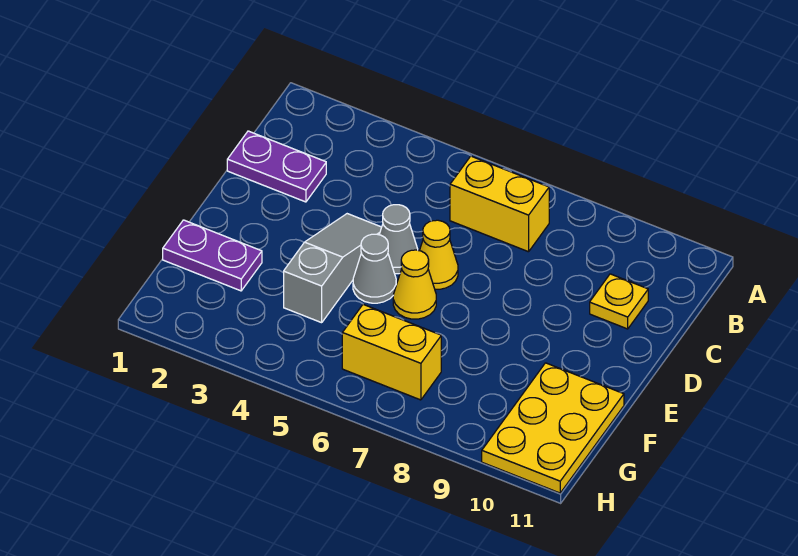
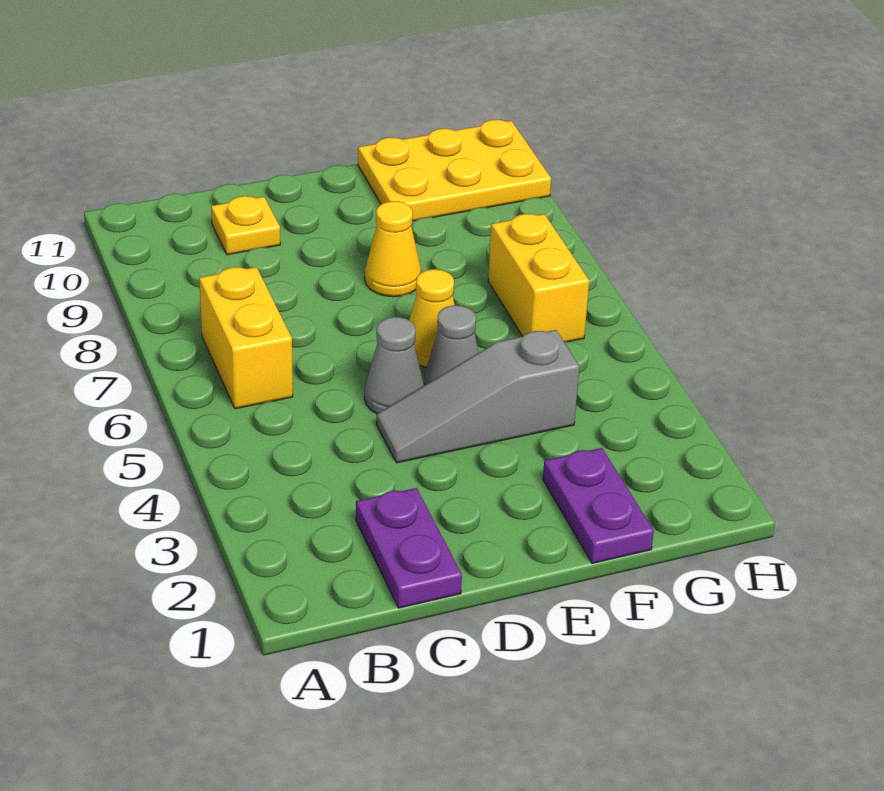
yellow cone D6 level 1 -> yellow cone E8 level 1

